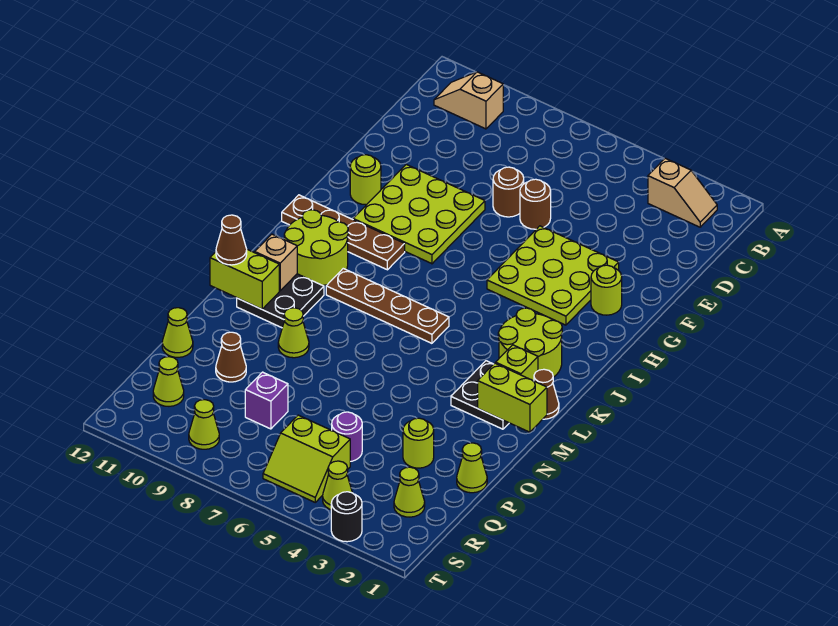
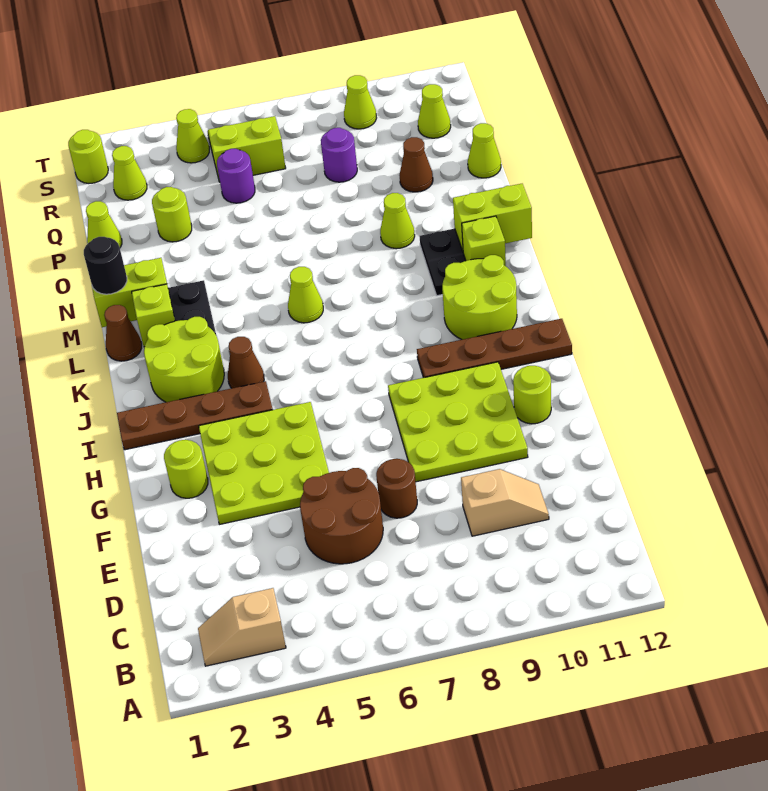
tan slope B10:B11 level 1 top 10 -> tan slope D9:D10 level 1 top 9
brown round brick E6 level 1 -> brown round brick D5:E6 level 1
brown plate K6:K9 level 1 -> brown plate I1:I4 level 1
none -> lime cone L6 level 1
tan brick L11 level 2 -> lime brick L11 level 2
brown cone M12 level 3 -> brown cone J4 level 1
purple brick Q8 level 1 -> purple round brick Q8 level 1
none -> lime round brick S1 level 1
black round brick T3 level 1 -> black round brick M1 level 3

